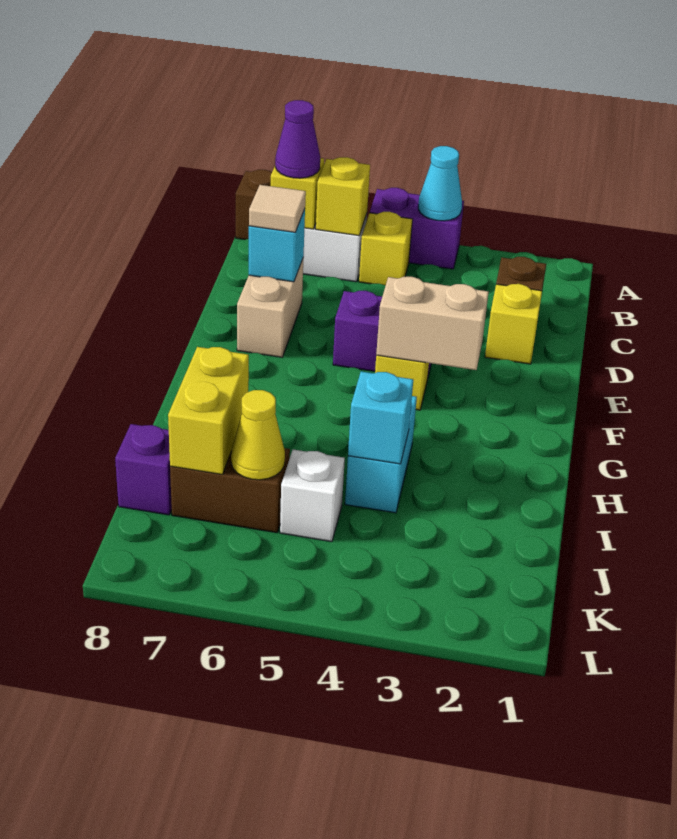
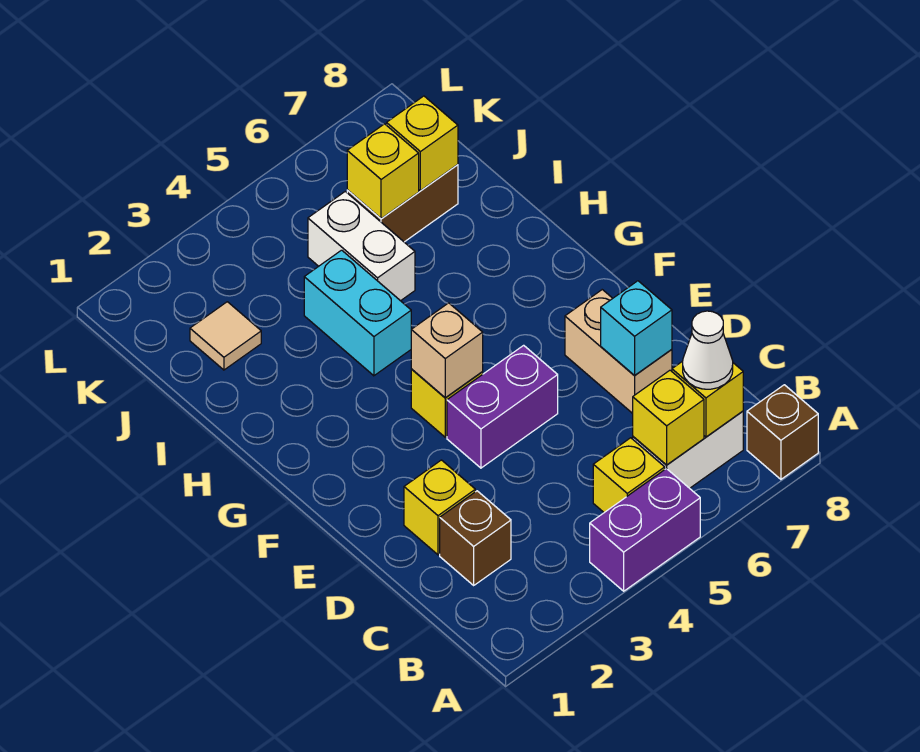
cyan cone A4 level 2 -> none
purple cone B7 level 3 -> white cone B7 level 3
tan tile D7 level 3 -> tan tile J2 level 1
tan brick F3:F4 level 2 -> tan brick F4 level 2
cyan brick I4 level 2 -> none
yellow brick I7:J7 level 2 -> yellow brick J7 level 2
white brick J5 level 1 -> white brick I5:J5 level 1
yellow cone J6 level 2 -> yellow brick J6 level 2
purple brick J8 level 1 -> none

